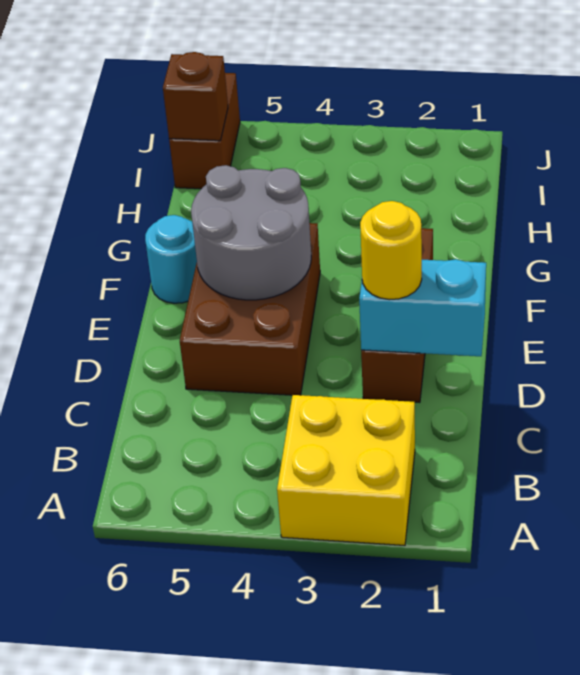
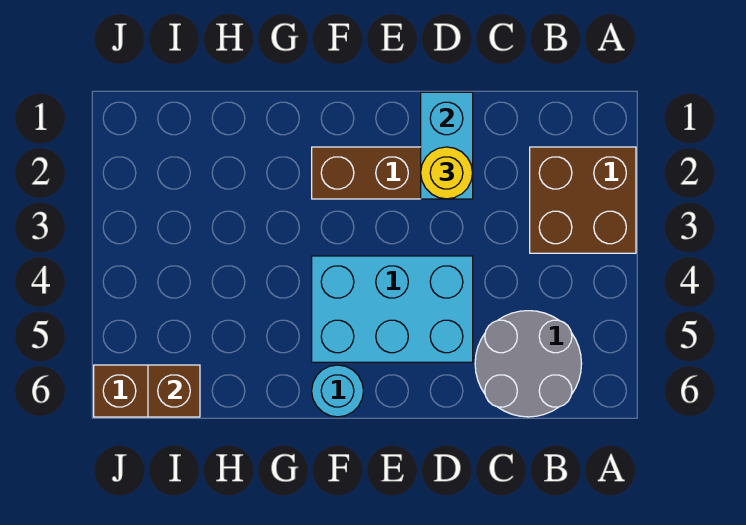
yellow brick A2:B3 level 1 -> brown brick A2:B3 level 1
brown brick D4:F5 level 1 -> cyan brick D4:F5 level 1
grey round brick E4:F5 level 2 -> grey round brick B5:C6 level 1

